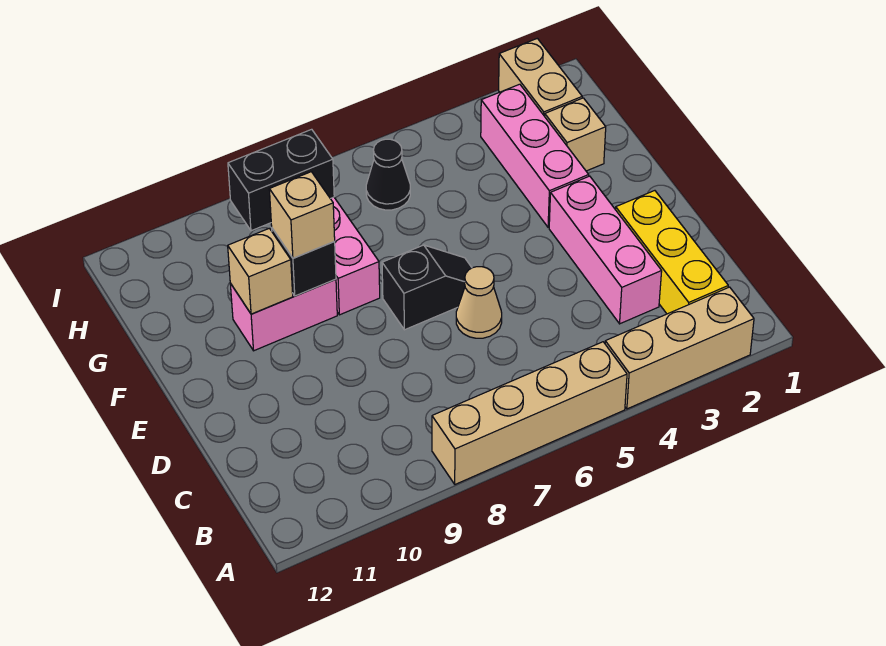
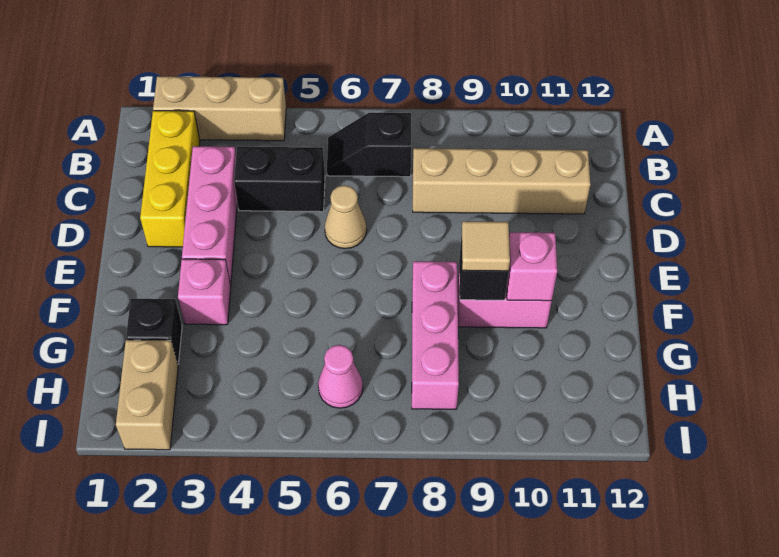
tan brick A5:A8 level 1 -> tan brick C8:C11 level 1
black slope E6:E7 level 1 top 7 -> black slope B6:B7 level 1 top 7
pink brick F3:H3 level 1 -> pink brick F3 level 1
tan brick F9 level 3 -> tan tile F9 level 3
tan brick F10 level 2 -> pink brick F10 level 2
tan brick G2 level 1 -> black brick G2 level 1
black cone H6 level 1 -> pink cone H6 level 1
black brick H8:H9 level 2 -> black brick C4:C5 level 1

